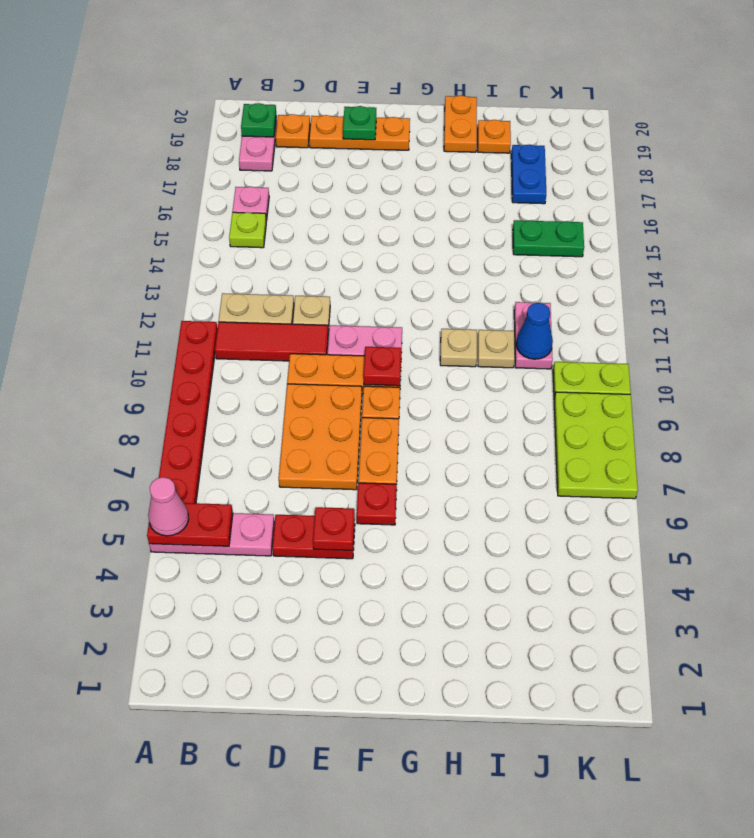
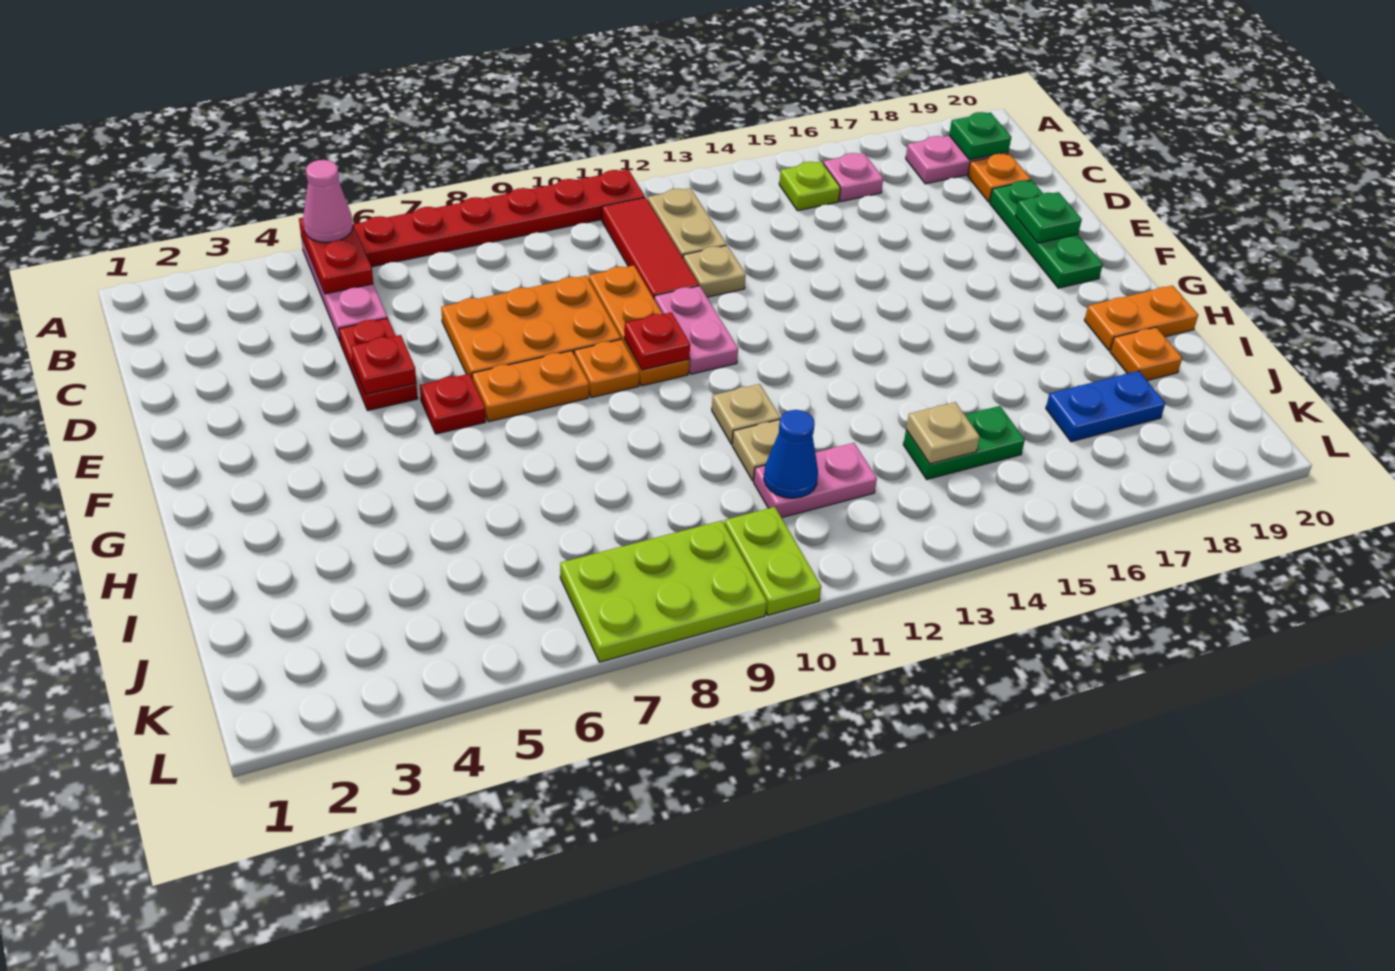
orange plate D19:F19 level 1 -> green plate D19:F19 level 1
none -> tan plate J14 level 2
green plate J15:K15 level 1 -> green plate J14:J15 level 1

